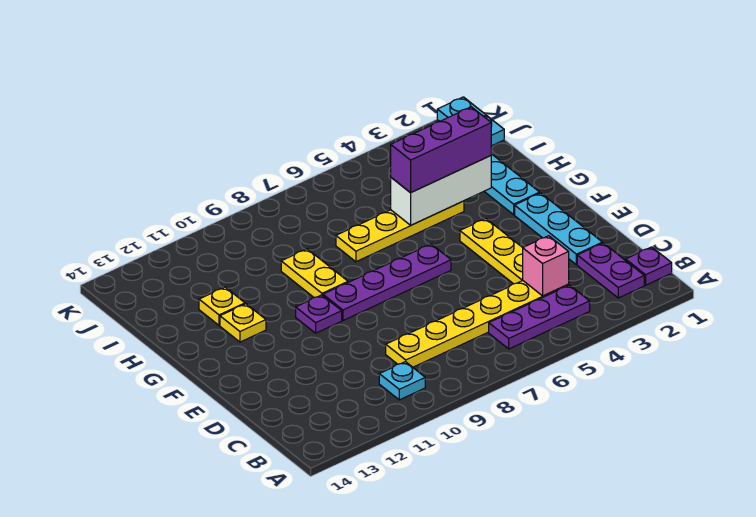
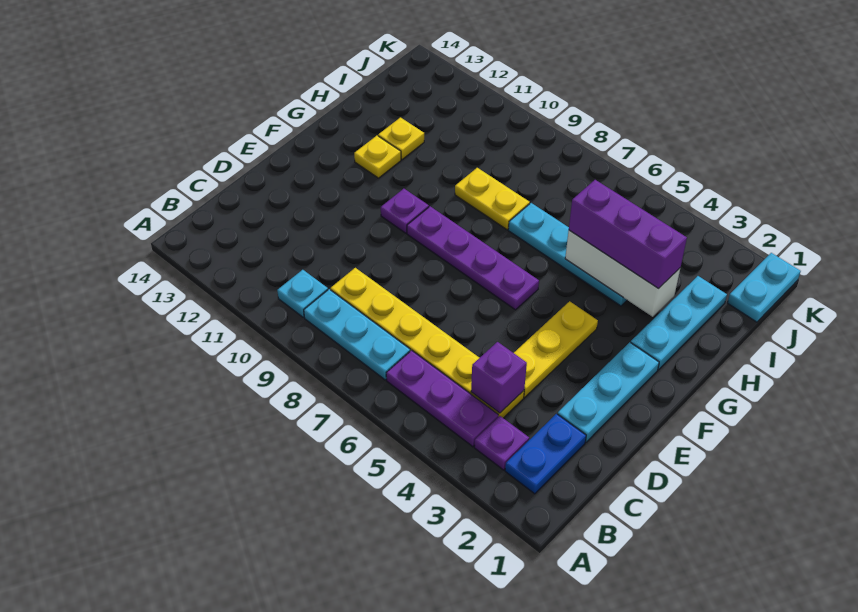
purple plate B1 level 1 -> purple plate B3 level 1
purple plate B2:C2 level 1 -> blue plate B2:C2 level 1
none -> cyan plate B7:B9 level 1
pink brick C4 level 2 -> purple brick C4 level 2
yellow plate G9:H9 level 1 -> yellow plate H8:H9 level 1
yellow plate H4:H7 level 1 -> cyan plate H4:H7 level 1

